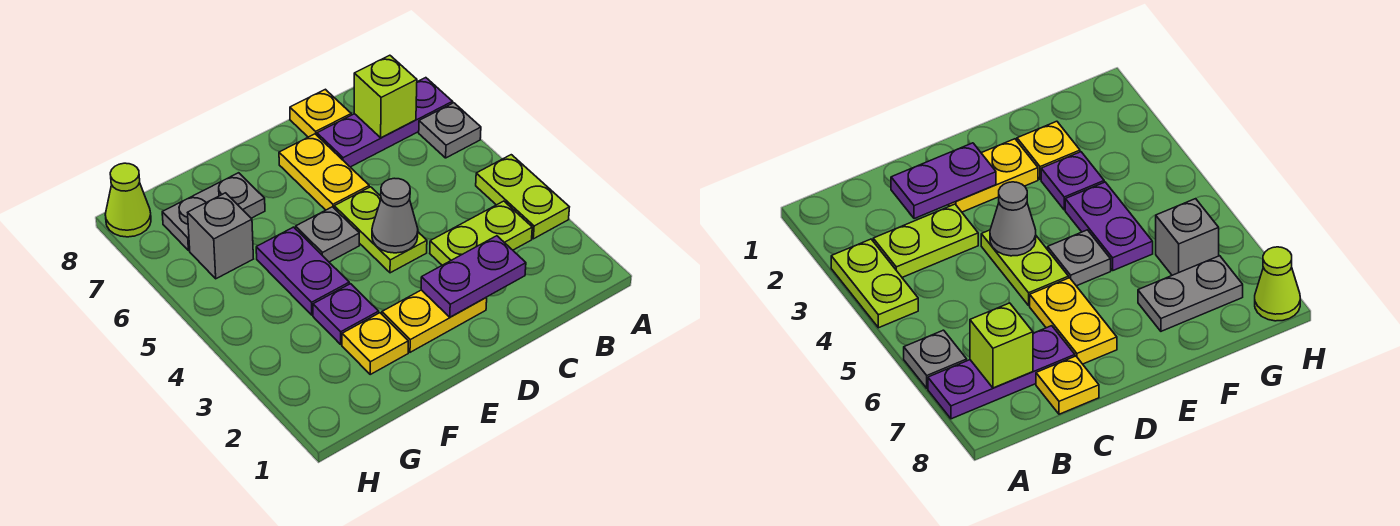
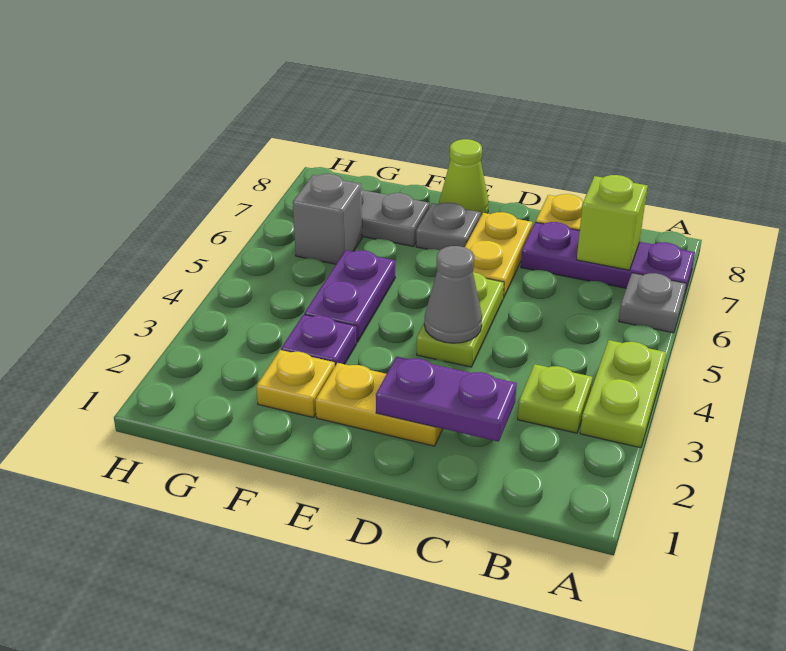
lime plate B3:C3 level 1 -> lime plate B3 level 1
grey plate E5 level 1 -> grey plate E7 level 1
lime cone H8 level 1 -> lime cone E8 level 1

